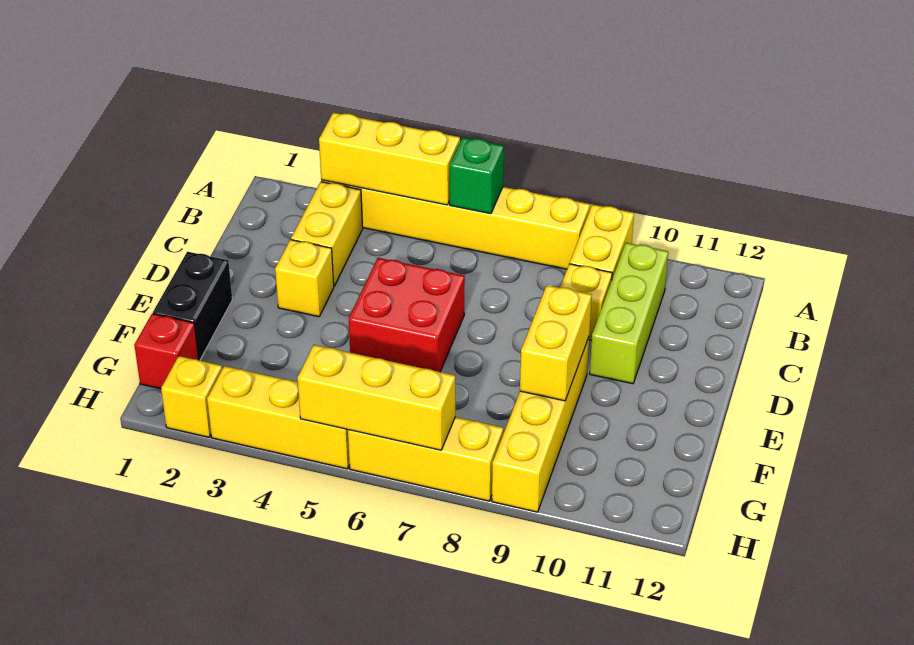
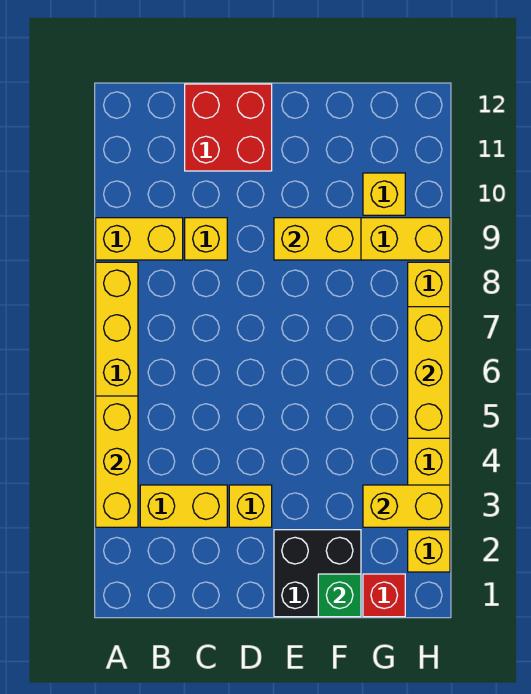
green brick A6 level 2 -> green brick F1 level 2
lime brick B10:D10 level 1 -> none
red brick D5:E6 level 1 -> red brick C11:D12 level 1
black brick E1:F1 level 1 -> black brick E1:F2 level 1
none -> yellow brick G3:H3 level 2
none -> yellow brick G10 level 1

